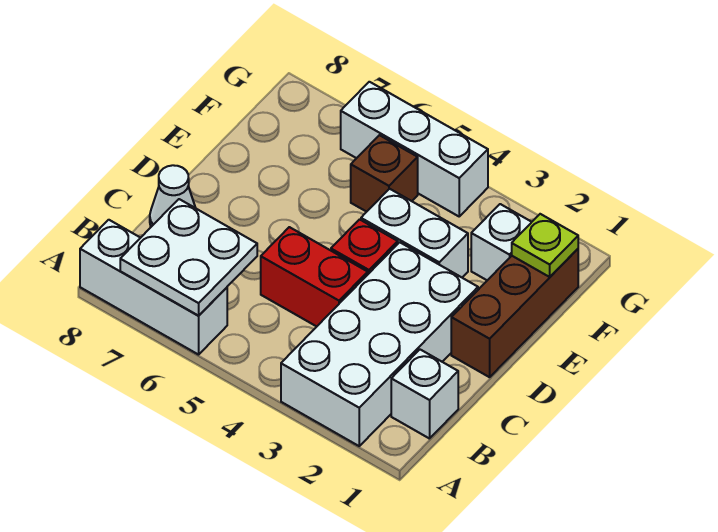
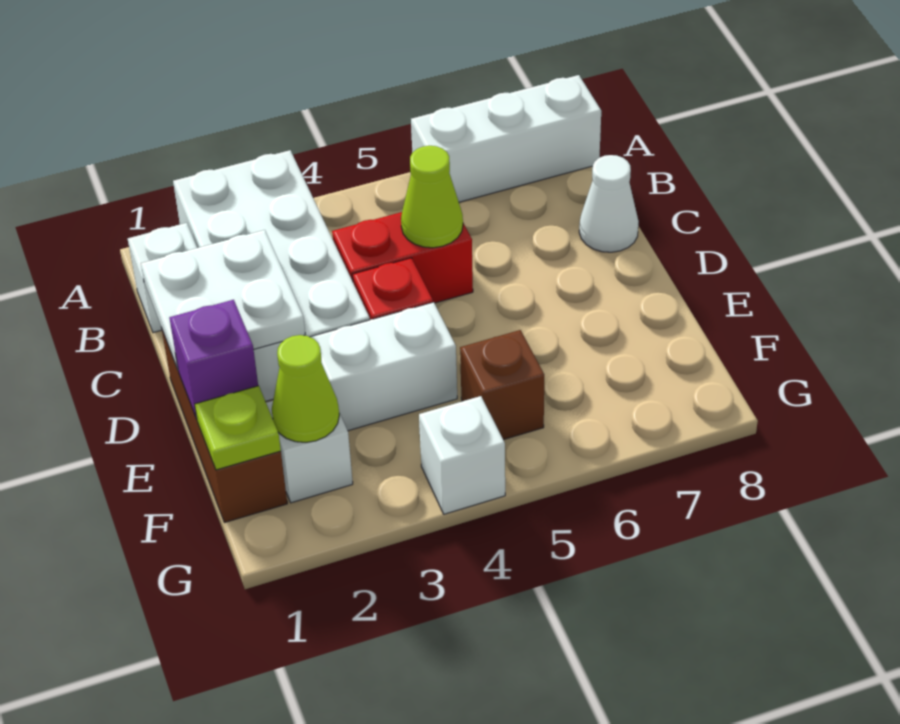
white plate A6:B7 level 2 -> white plate C1:D2 level 2
none -> lime cone C5 level 2
none -> purple brick E1 level 2
none -> lime cone F2 level 2
white brick G4:G6 level 1 -> white brick G4 level 1

